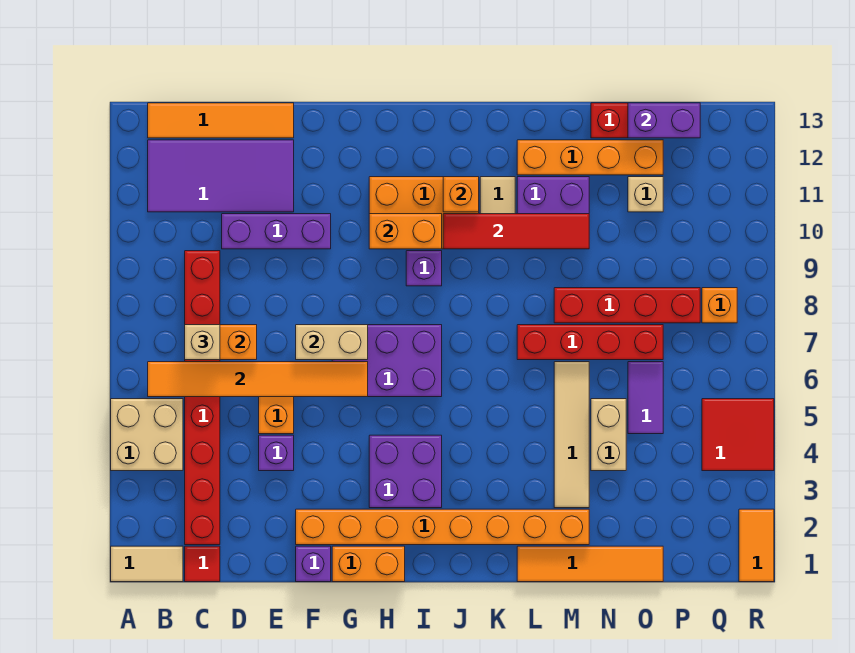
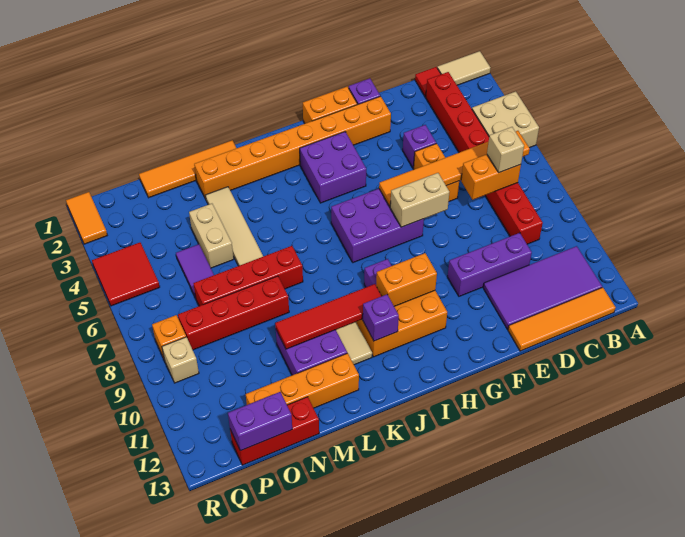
orange brick J11 level 2 -> purple brick J11 level 2
tan brick O11 level 1 -> tan brick Q9 level 1

